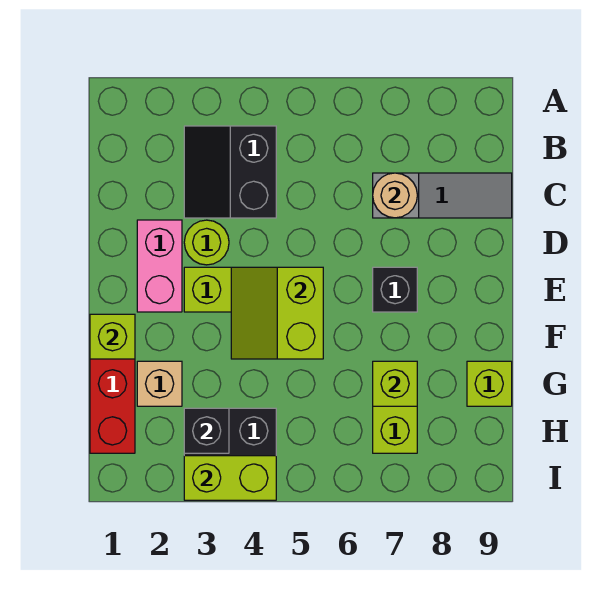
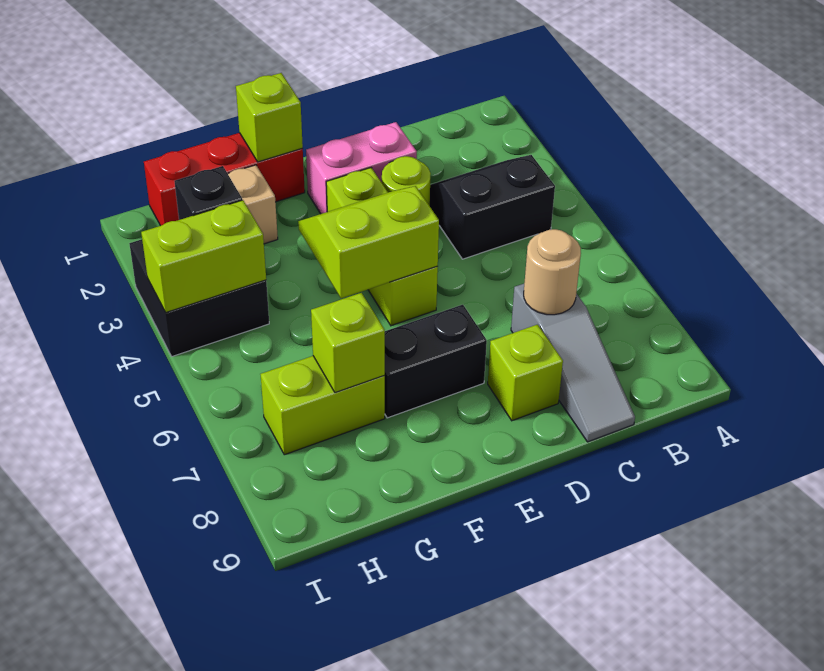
black brick E7 level 1 -> black brick E7:F7 level 1
lime brick G9 level 1 -> lime brick D8 level 1
lime brick I3:I4 level 2 -> lime brick H4:I4 level 2

